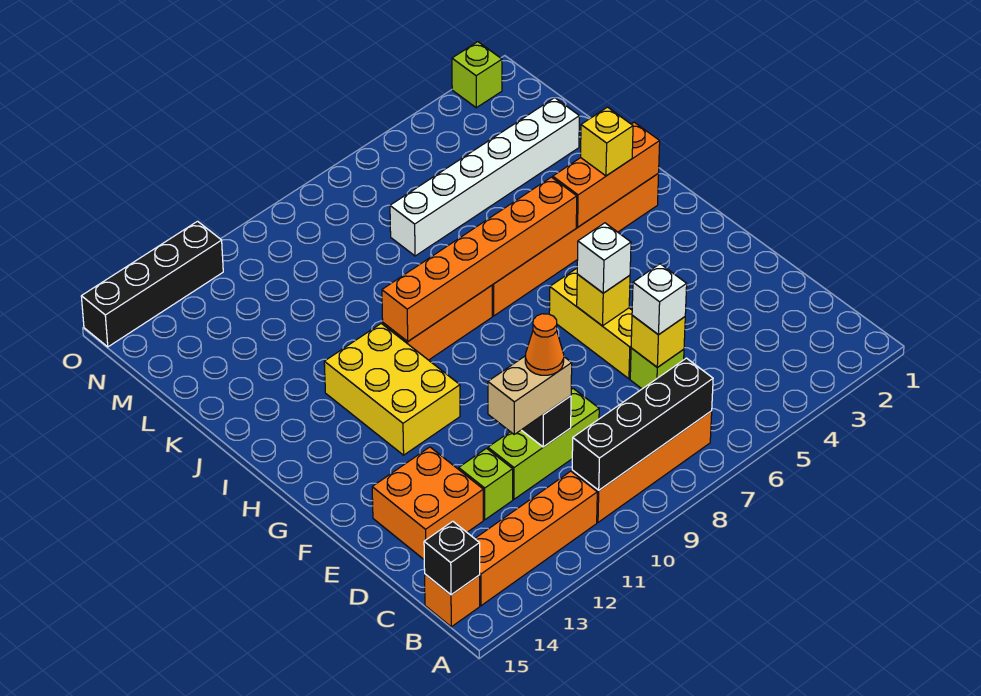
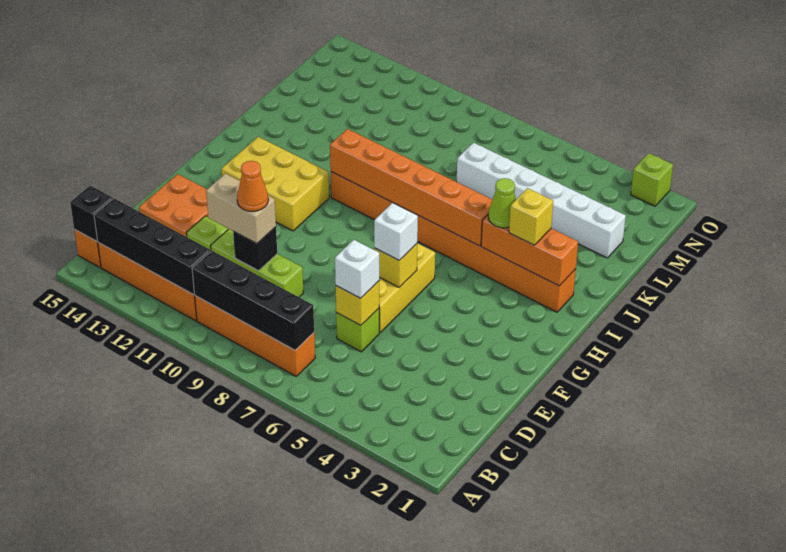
yellow brick G11:I12 level 1 -> yellow brick G11:H13 level 1
none -> lime cone I4 level 3
black brick O12:O15 level 1 -> black brick B11:B14 level 2

